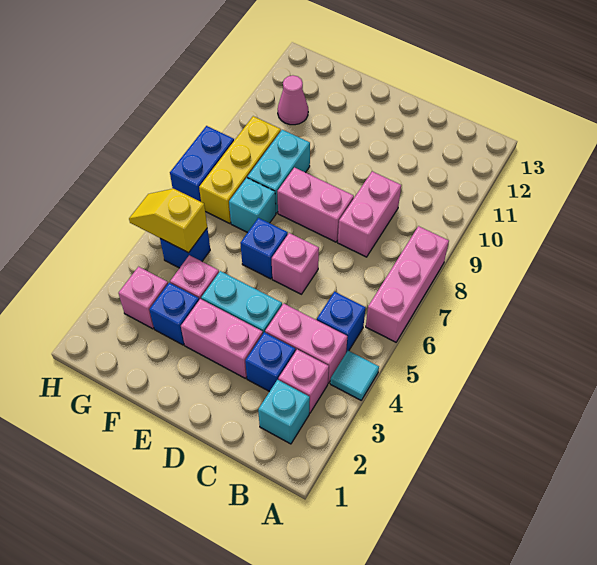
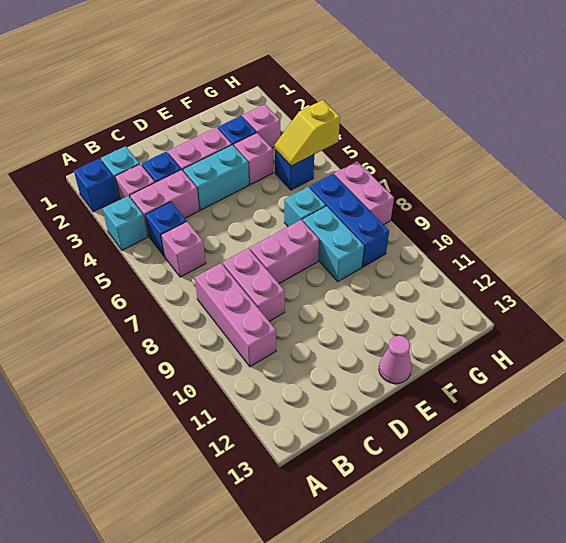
cyan tile A4 level 1 -> cyan brick A4 level 1
pink brick A6:A8 level 1 -> pink brick B8:B10 level 1
pink brick D6 level 1 -> pink brick B6 level 1
blue brick E6 level 1 -> blue brick A2 level 1
yellow slope G5:H5 level 2 top G -> yellow slope G5:H5 level 2 top H
yellow brick G7:G9 level 1 -> blue brick G7:G9 level 1
pink cone G11 level 1 -> pink cone E13 level 1
blue brick H7:H8 level 1 -> pink brick H7:H8 level 1

